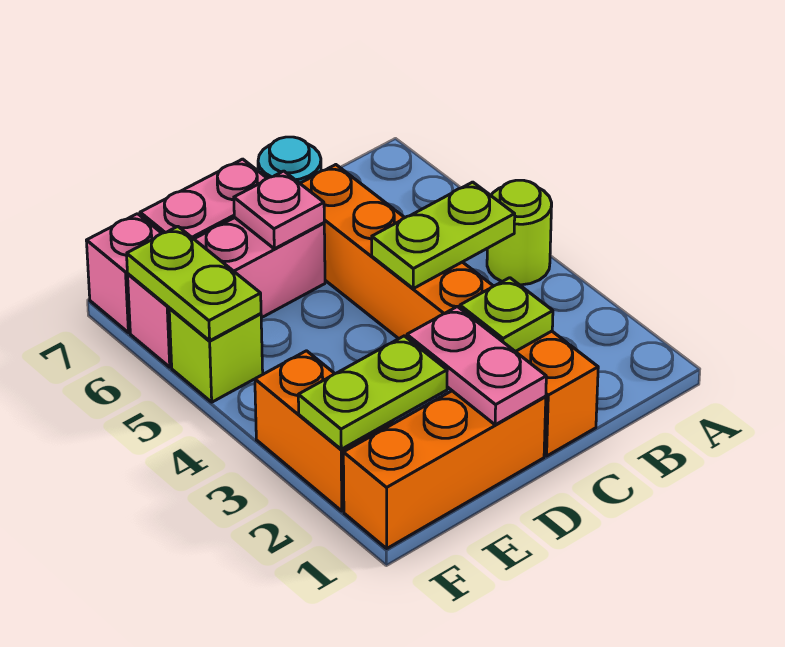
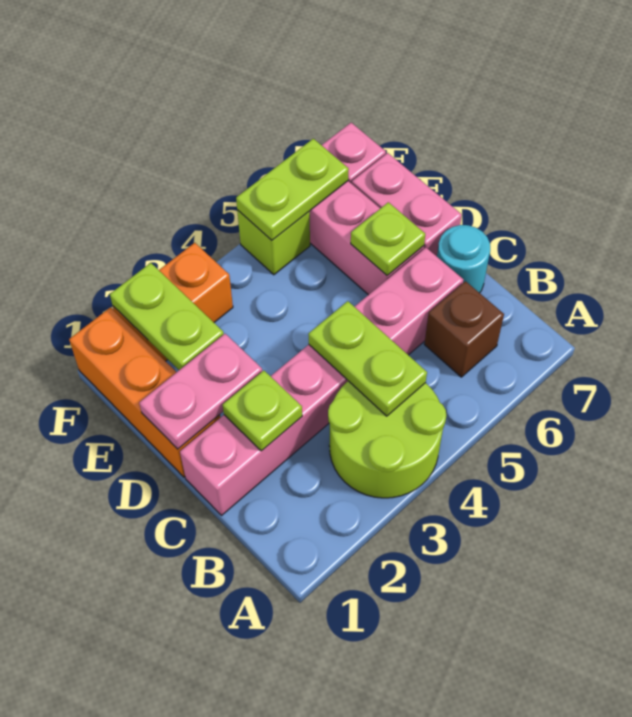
lime round brick A4 level 1 -> lime round brick A3:B4 level 1
none -> brown brick B6 level 1
orange brick C1:C6 level 1 -> pink brick C1:C6 level 1
pink plate D6 level 2 -> lime plate D6 level 2

